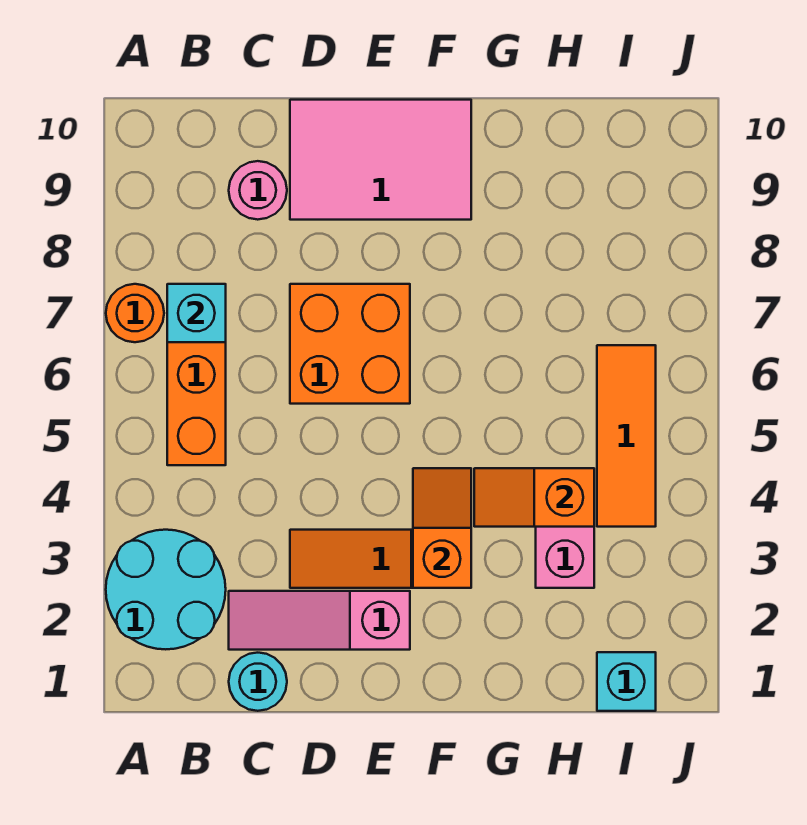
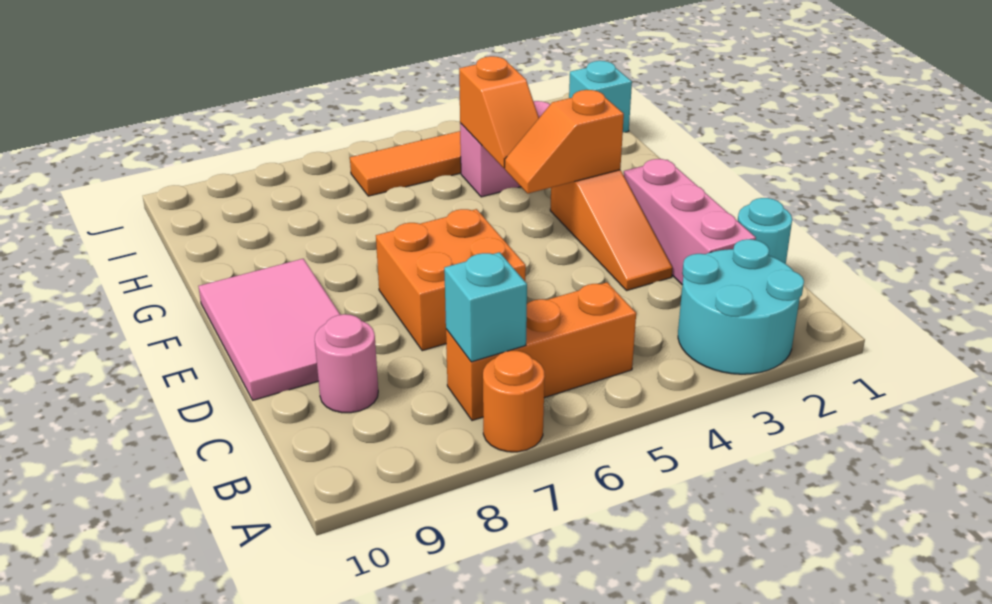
pink slope C2:E2 level 1 top E -> pink brick C2:E2 level 1

